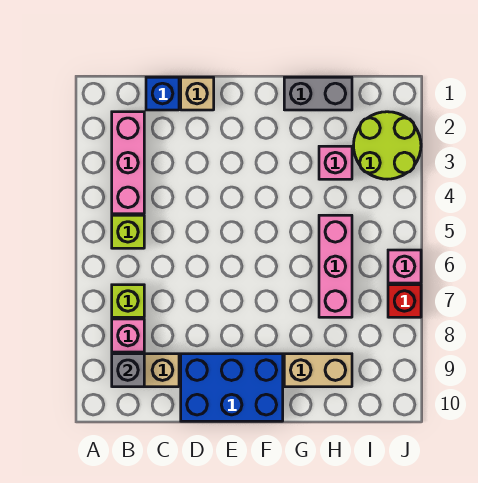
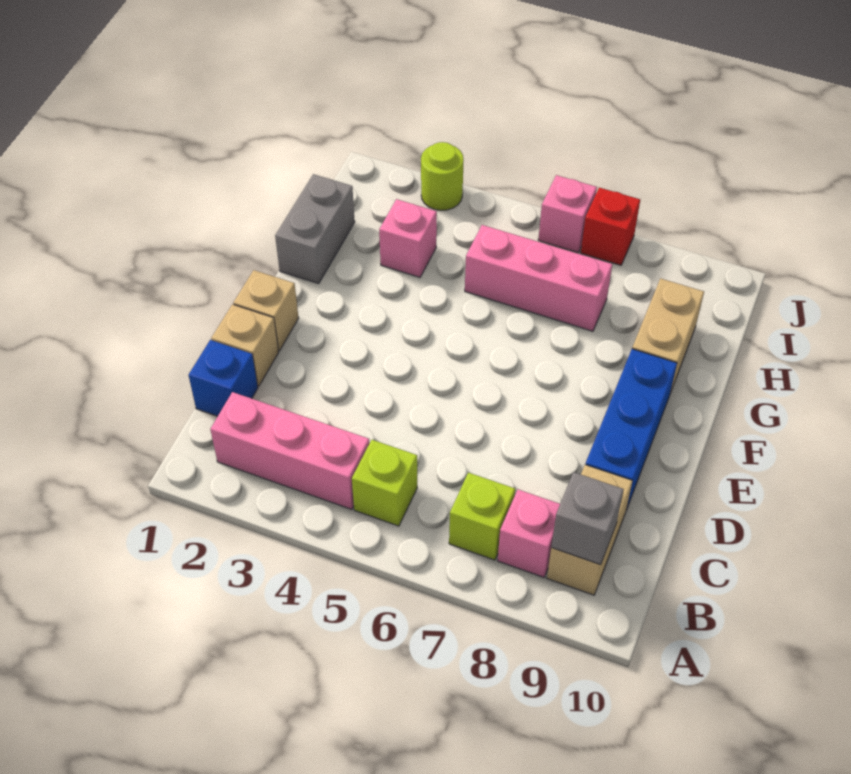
blue brick D9:F10 level 1 -> blue brick D9:F9 level 1
none -> tan brick E1 level 1
lime round brick I2:J3 level 1 -> lime round brick J3 level 1

